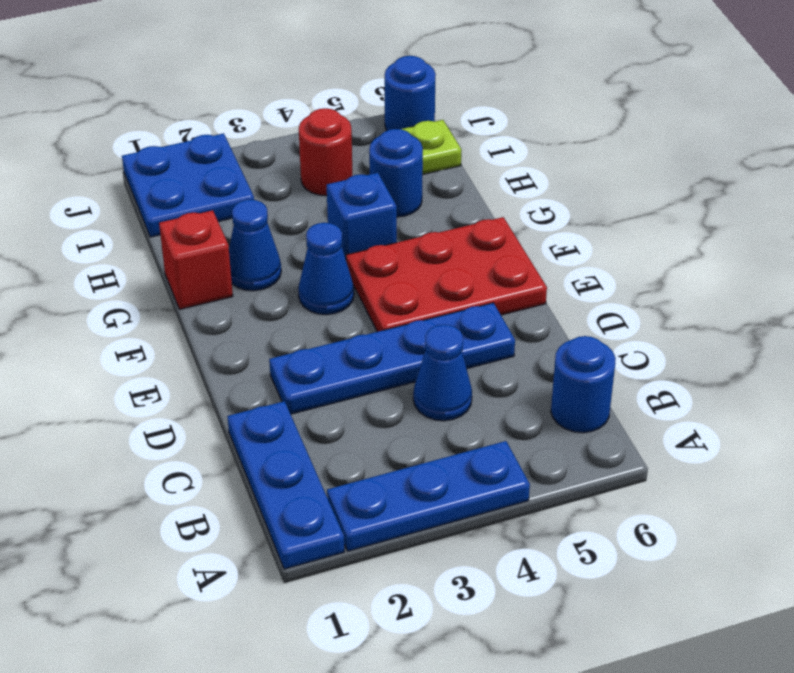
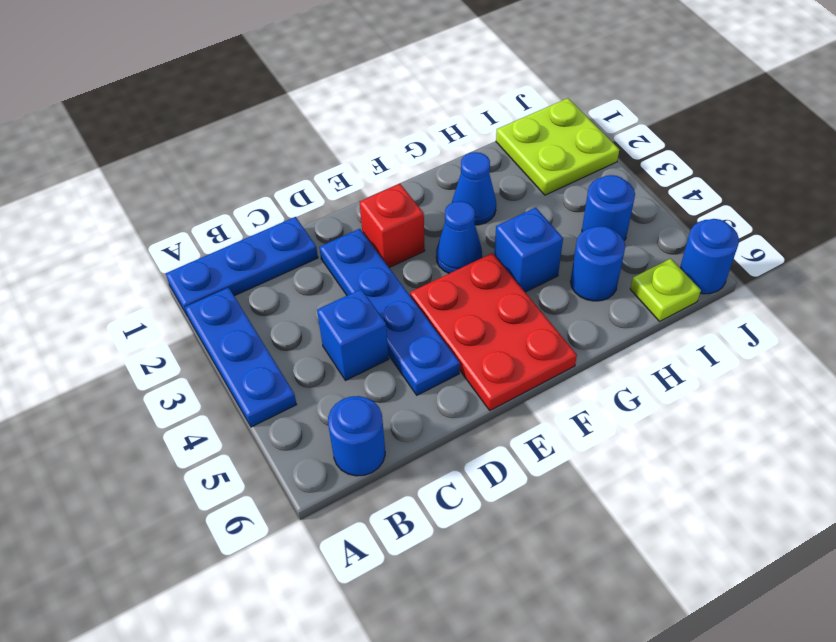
blue cone C4 level 1 -> blue brick C4 level 1
red brick G1 level 1 -> red brick E2 level 1
blue plate I1:J2 level 1 -> lime plate I1:J2 level 1
red round brick I4 level 1 -> blue round brick I4 level 1

